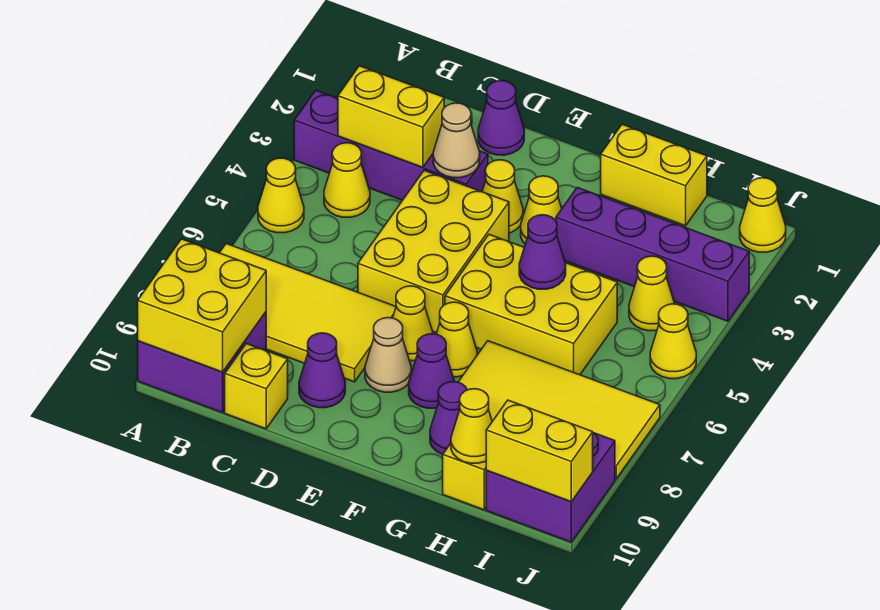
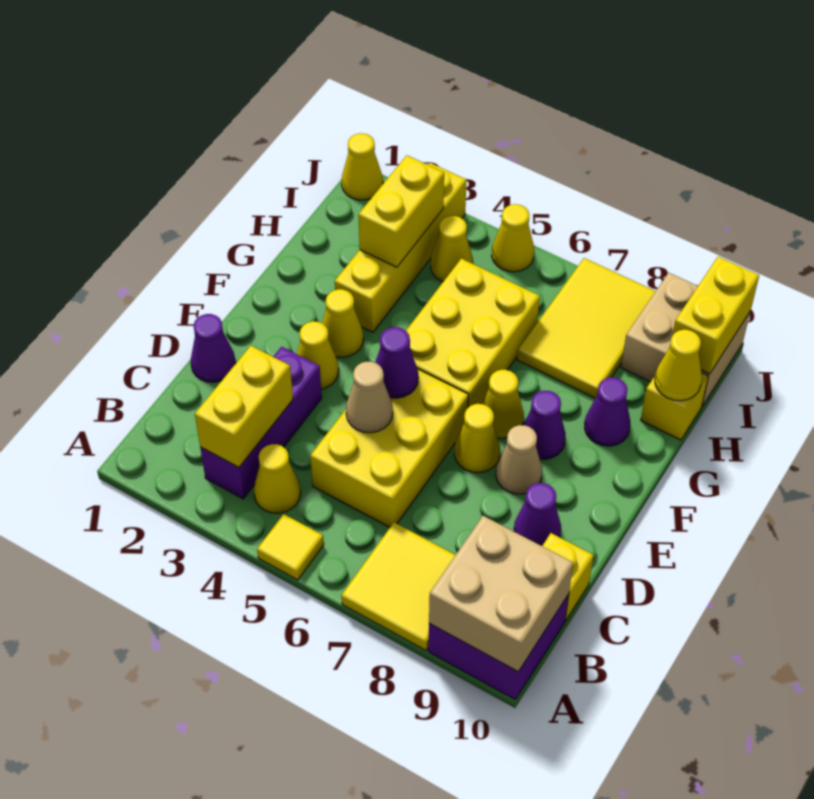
purple brick A3:D3 level 1 -> purple brick B3:D3 level 1
yellow cone A5 level 1 -> yellow tile A5 level 1
yellow tile A7:D8 level 1 -> yellow tile A7:B8 level 1
yellow brick A9:B10 level 2 -> tan brick A9:B10 level 2
tan cone D3 level 2 -> tan cone D5 level 2
yellow brick D4:E6 level 1 -> yellow brick C5:E6 level 1
yellow brick G1:H1 level 1 -> yellow brick H3:I3 level 2
purple brick G3:J3 level 1 -> yellow brick G3:J3 level 1
purple cone G5 level 2 -> purple cone E5 level 2
yellow tile G7:J8 level 1 -> yellow tile H7:J8 level 1
purple brick I9:J10 level 1 -> tan brick I9:J10 level 1

